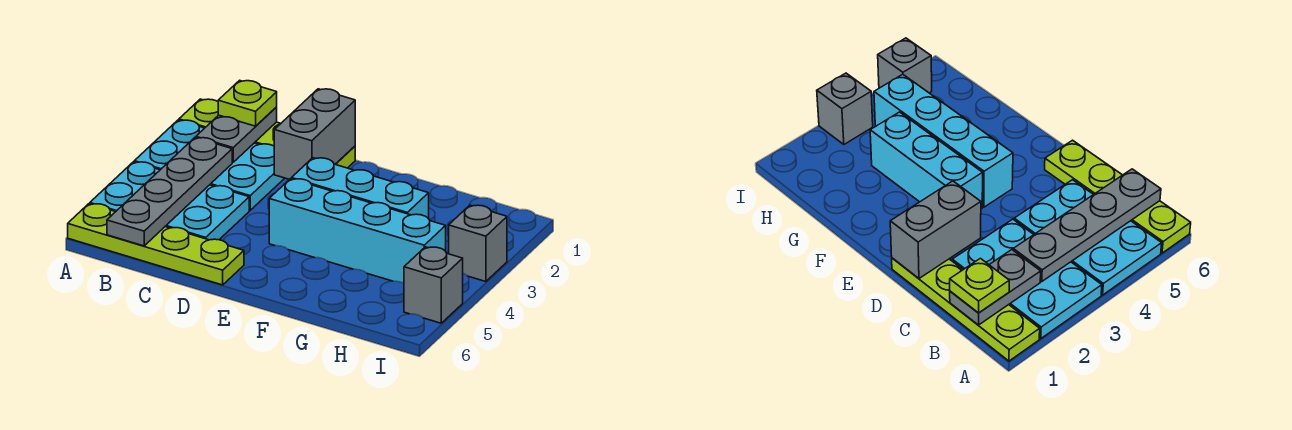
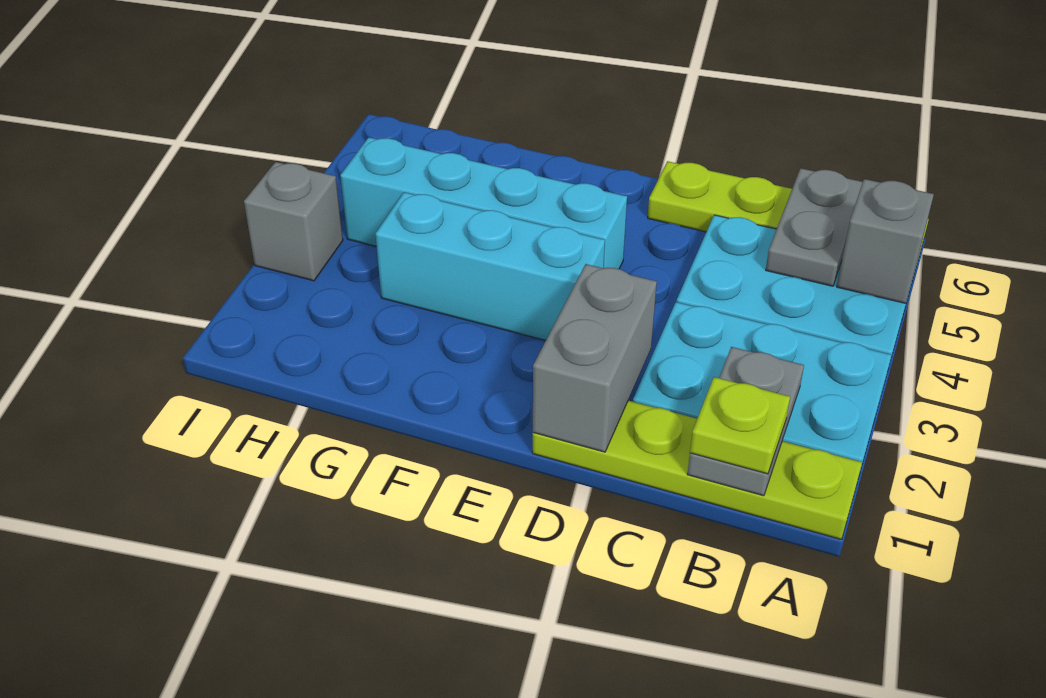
grey plate B3:B6 level 2 -> grey plate B5:B6 level 2
grey brick I5 level 1 -> grey brick A5 level 2

